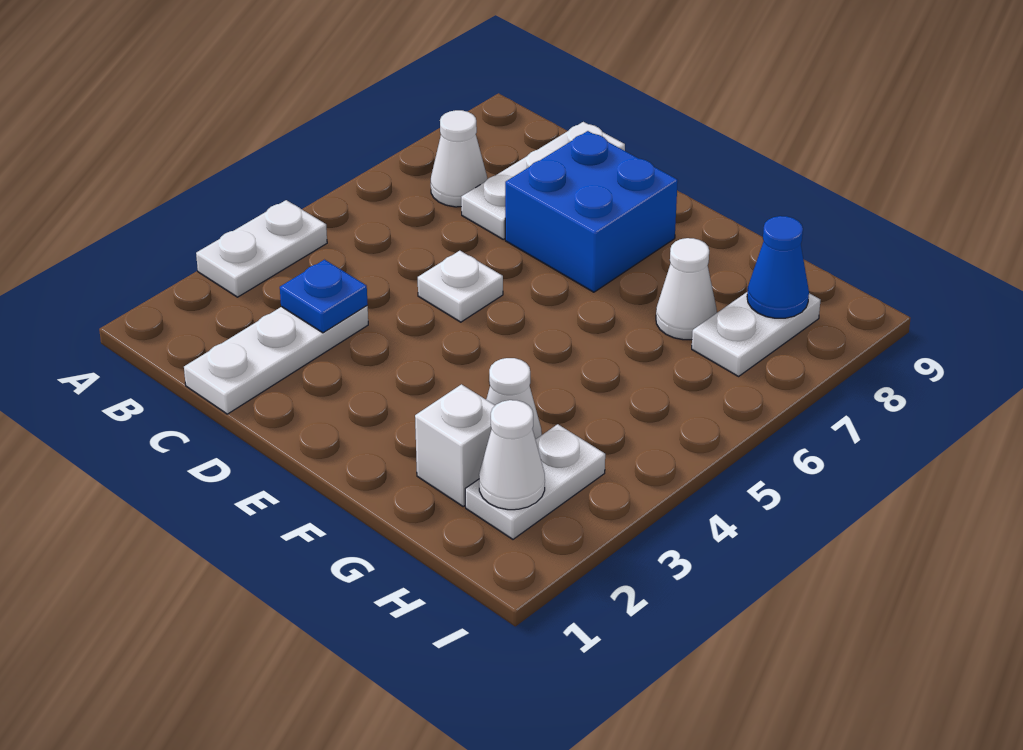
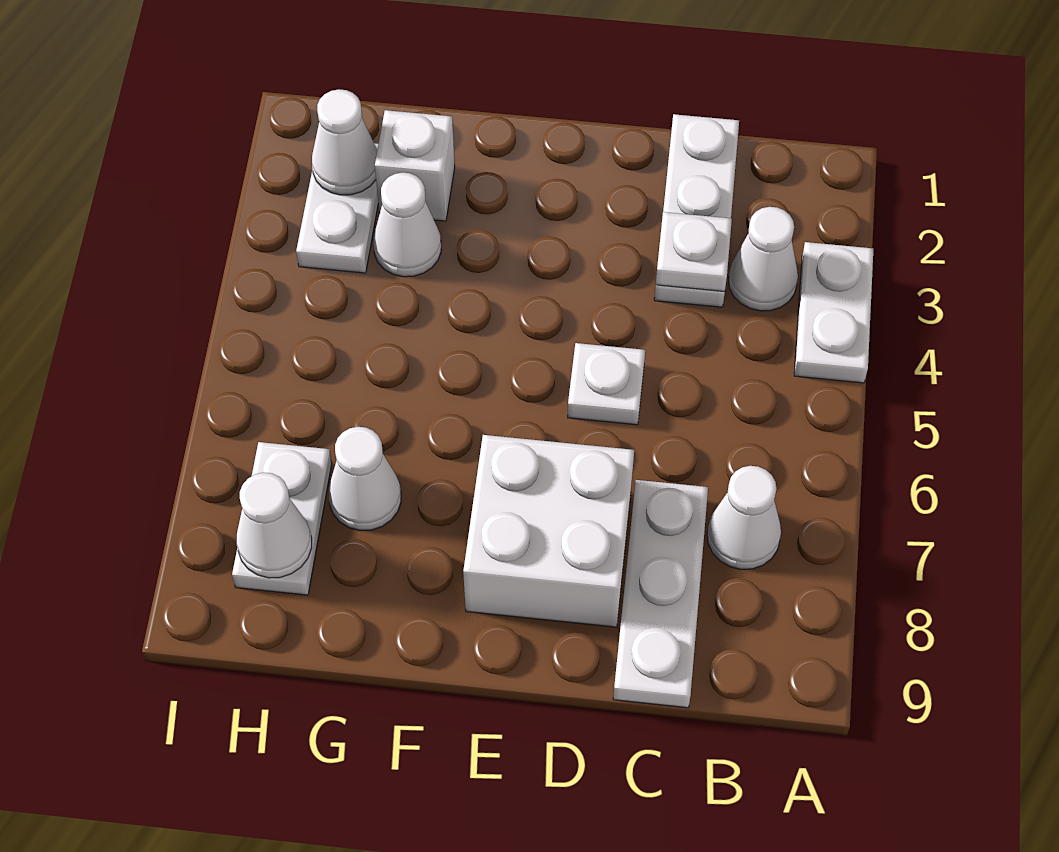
none -> white cone B3 level 1
blue plate C3 level 2 -> white plate C3 level 2
blue brick D7:E8 level 1 -> white brick D7:E8 level 1
blue cone H8 level 2 -> white cone H8 level 2

